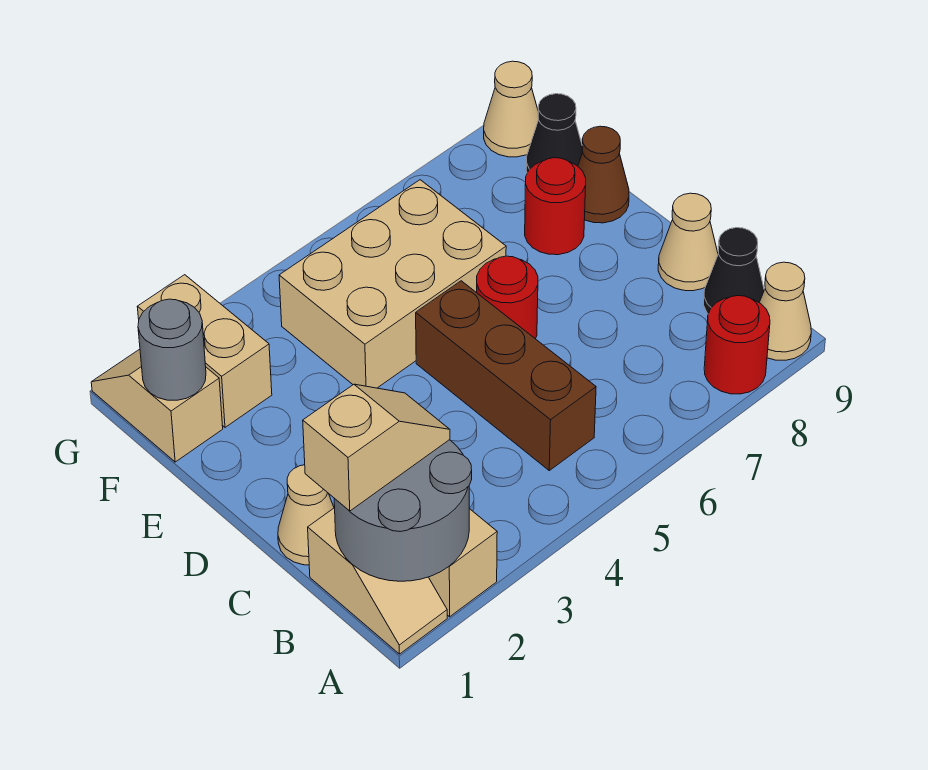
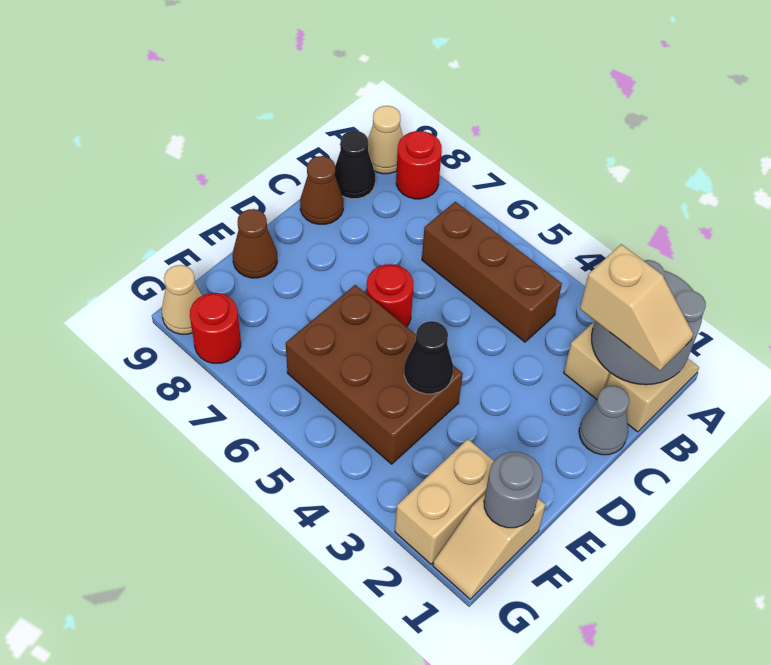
tan slope B1:B2 level 3 top 1 -> tan slope B1:B2 level 3 top 2
brown brick B5:D5 level 1 -> brown brick B4:B6 level 1
tan cone C1 level 1 -> grey cone C1 level 1
tan cone C9 level 1 -> brown cone C9 level 1
tan brick E4:F6 level 1 -> brown brick E4:F6 level 1
red round brick E8 level 1 -> red round brick G8 level 1
black cone F9 level 1 -> black cone E4 level 2

